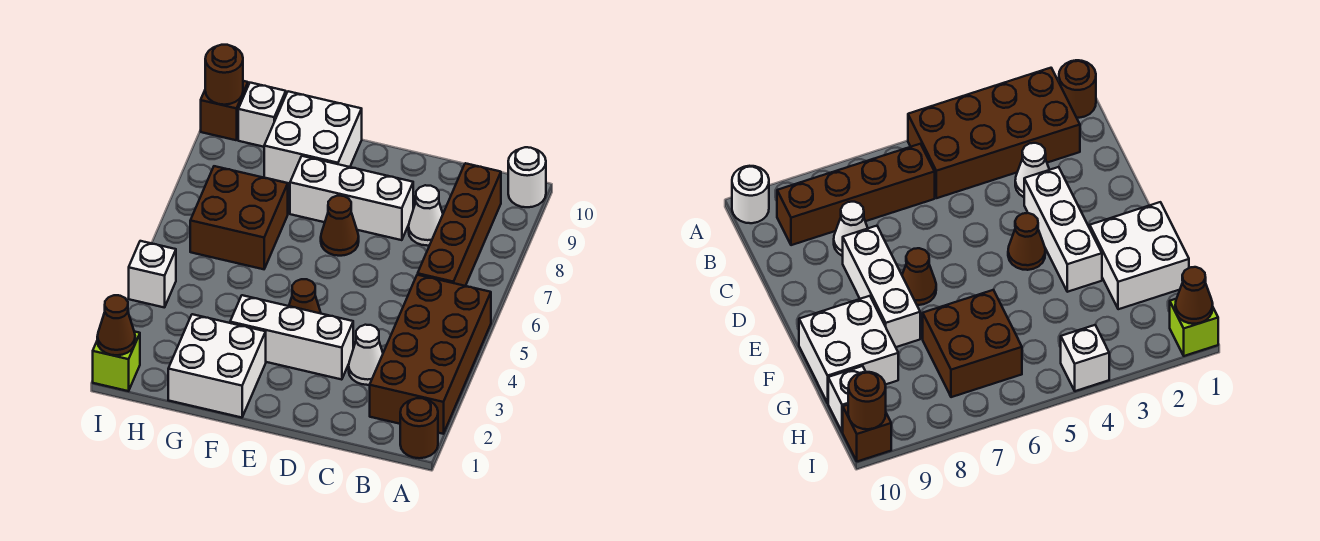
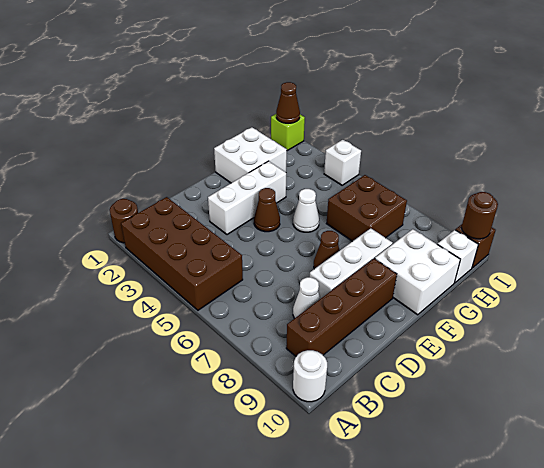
brown brick B6:B9 level 1 -> brown brick B9:E9 level 1
white cone C3 level 1 -> white cone F5 level 1

